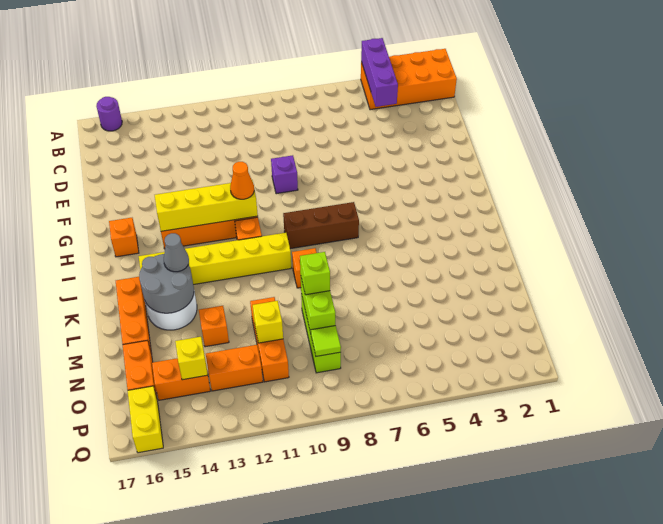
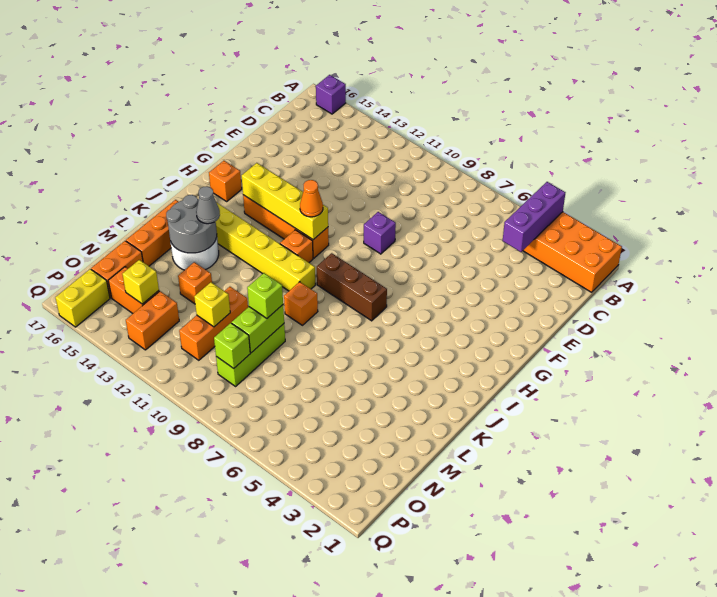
purple round brick A16 level 1 -> purple brick A16 level 1
lime tile O9 level 2 -> lime brick O9 level 2
orange brick O12:O13 level 1 -> orange brick O13:P13 level 1

